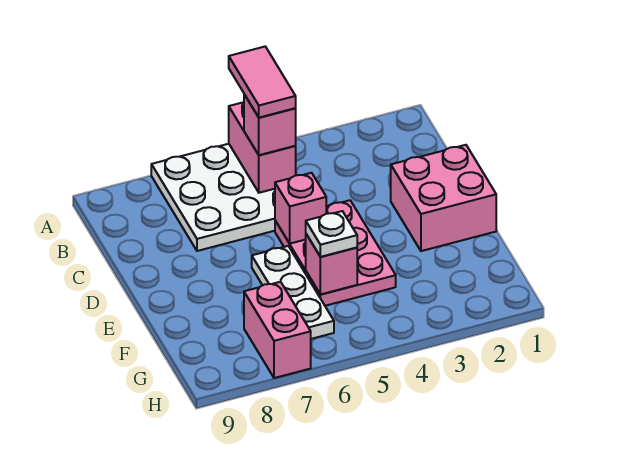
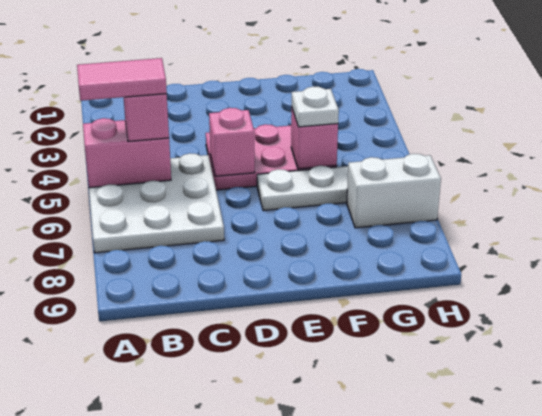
pink brick D1:E2 level 1 -> none
pink brick G7:H7 level 1 -> white brick G7:H7 level 1

